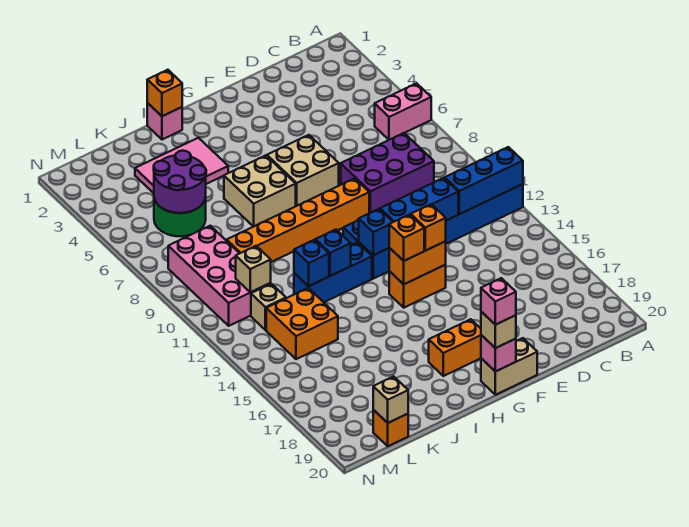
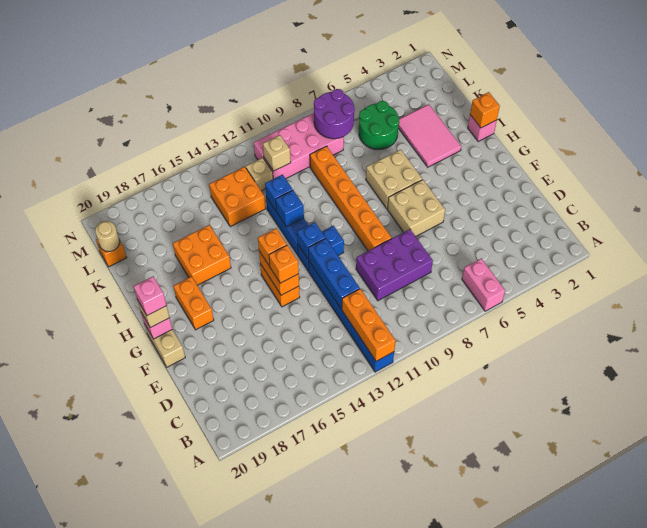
blue brick A12:C12 level 2 -> orange brick A12:C12 level 2
purple brick C8:E9 level 1 -> purple brick D8:E10 level 1
none -> orange brick I16:J17 level 1
purple round brick K5:L6 level 2 -> purple round brick L7:M8 level 2
tan brick L20 level 2 -> tan round brick L20 level 2

